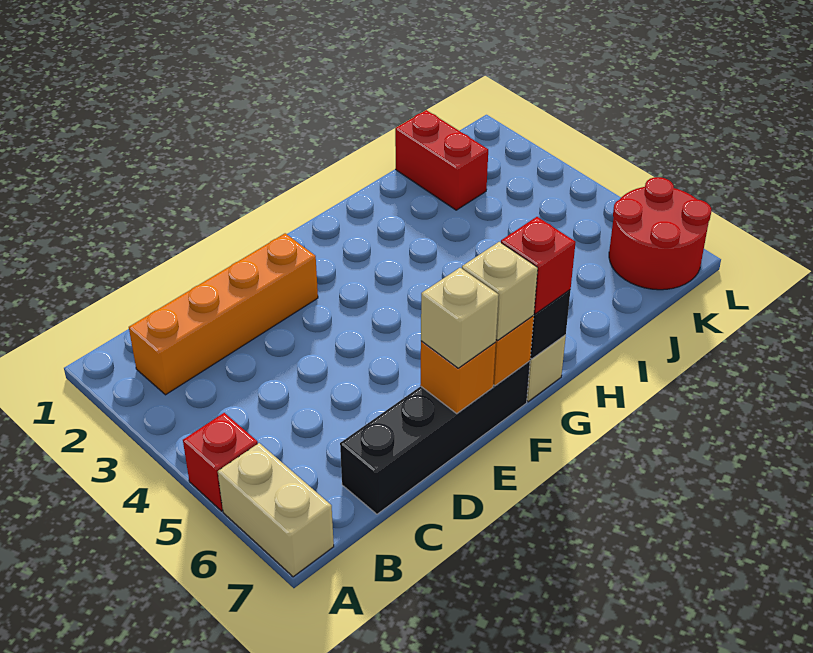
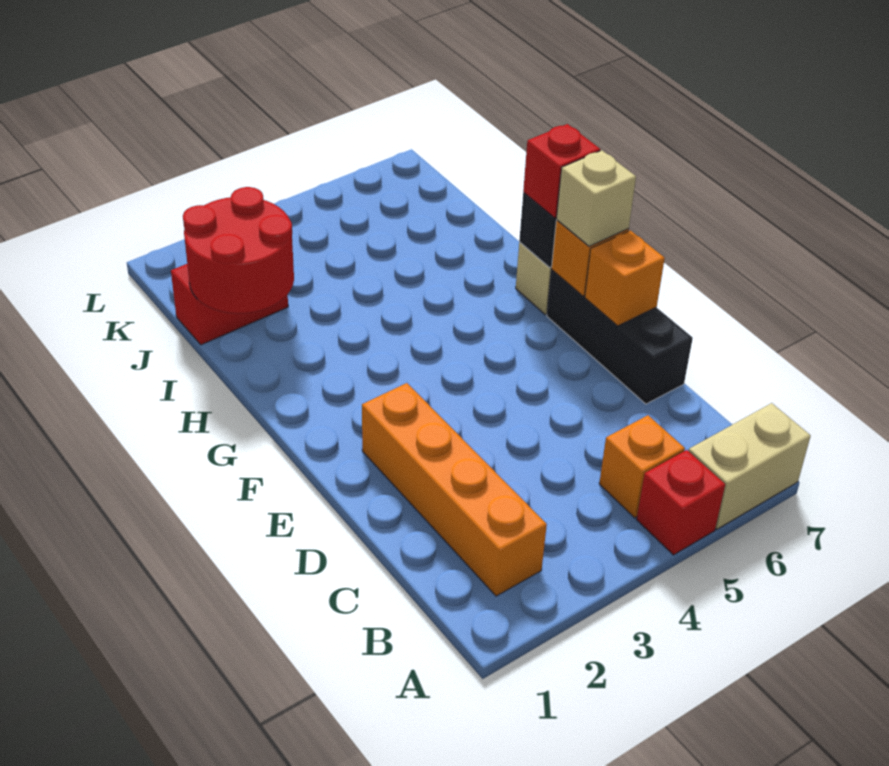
none -> orange brick B5 level 1
black brick C7:F7 level 1 -> black brick D7:F7 level 1
tan brick E7 level 3 -> none
red round brick K6:L7 level 1 -> red round brick I1:J2 level 2

